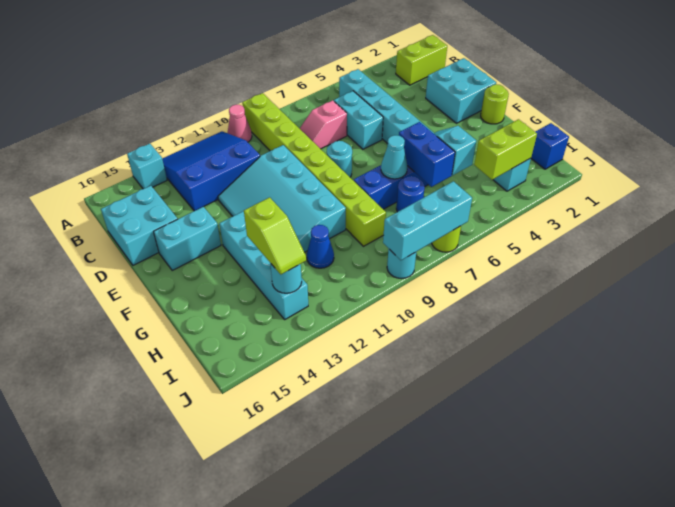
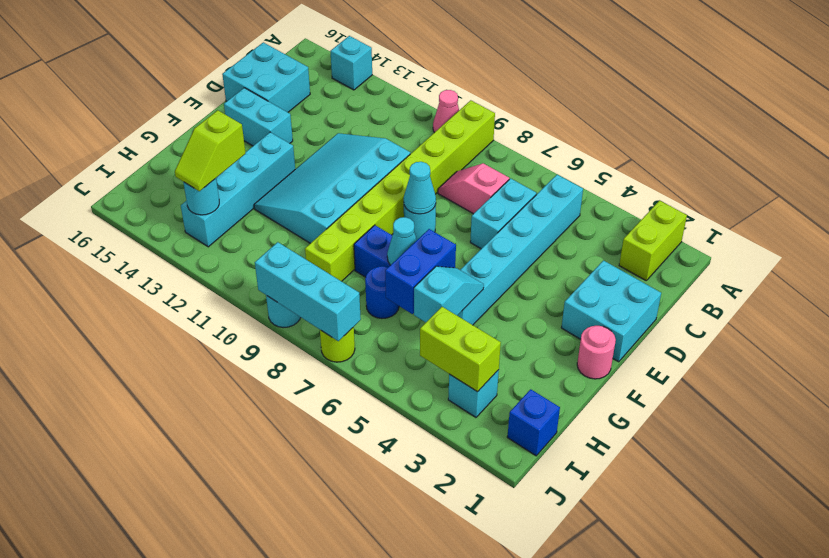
blue slope A11:C13 level 1 top C -> none
lime brick B1:B2 level 1 -> lime brick A2:B2 level 1
none -> cyan cone E8 level 2
lime round brick F1 level 1 -> pink round brick F1 level 1
blue cone H11 level 1 -> none

